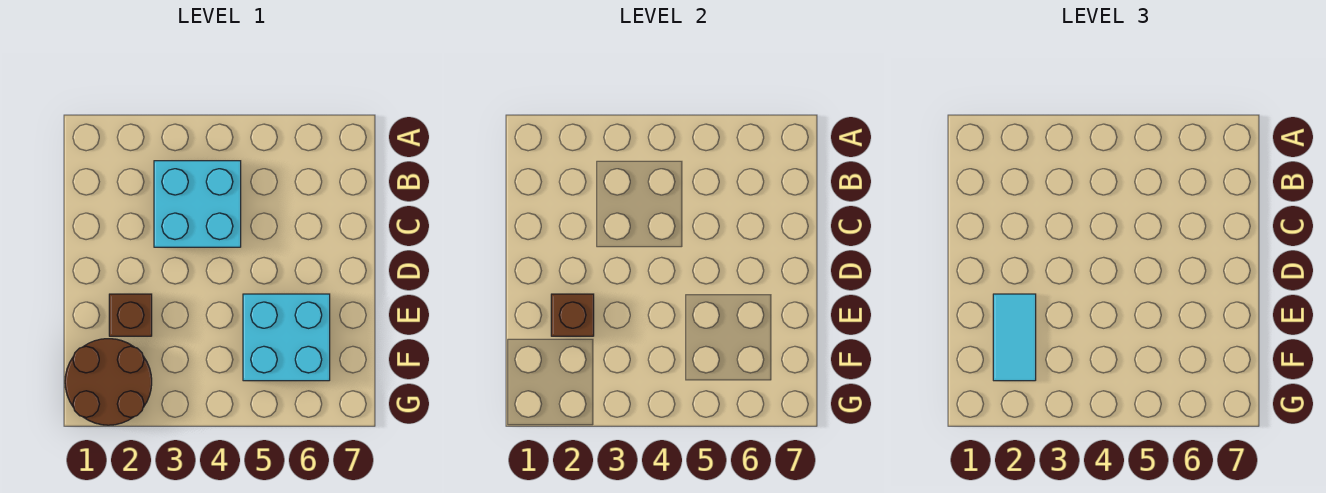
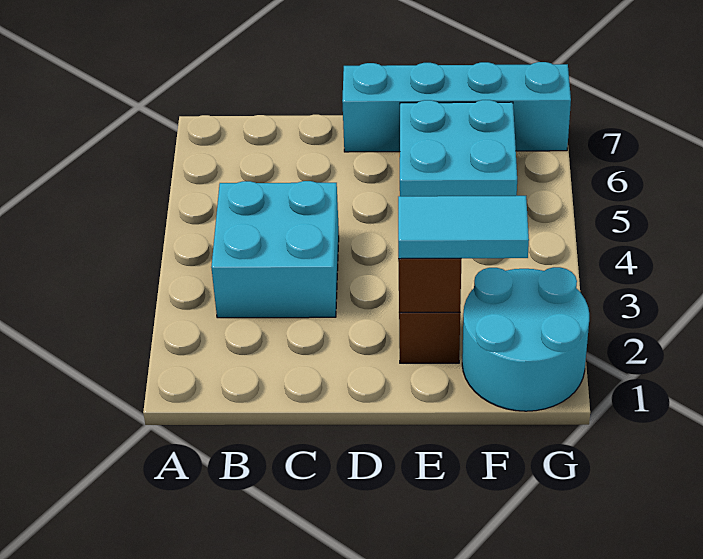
none -> cyan brick D7:G7 level 1
brown round brick F1:G2 level 1 -> cyan round brick F1:G2 level 1

